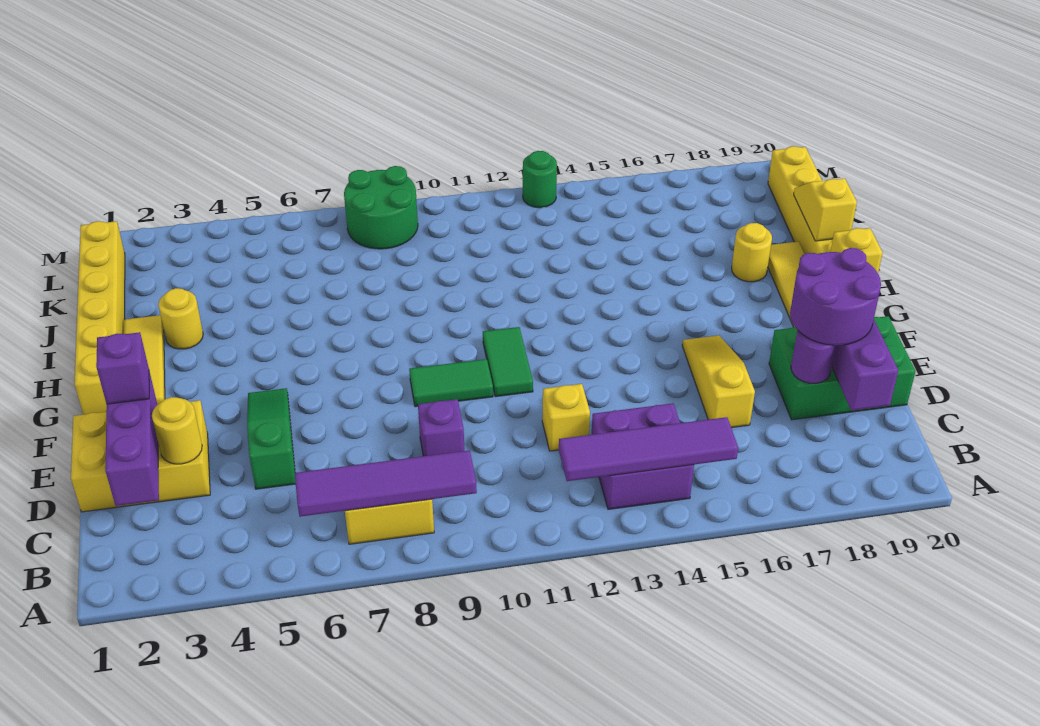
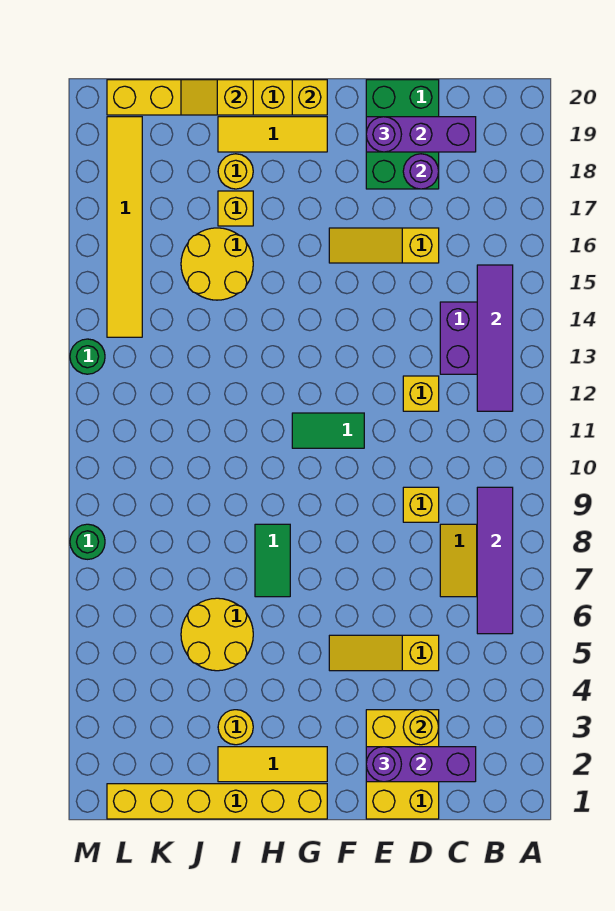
green slope D5:F5 level 1 top D -> yellow slope D5:F5 level 1 top D
purple brick D9 level 1 -> yellow brick D9 level 1
purple round brick D18:E19 level 3 -> purple round brick E19 level 3
purple brick E2 level 3 -> purple round brick E2 level 3
green tile F9:F10 level 1 -> green tile H7:H8 level 1
none -> yellow round brick I5:J6 level 1
none -> yellow round brick I15:J16 level 1
none -> yellow brick I17 level 1
green round brick L8:M9 level 1 -> green round brick M8 level 1
none -> yellow tile L14:L19 level 1

